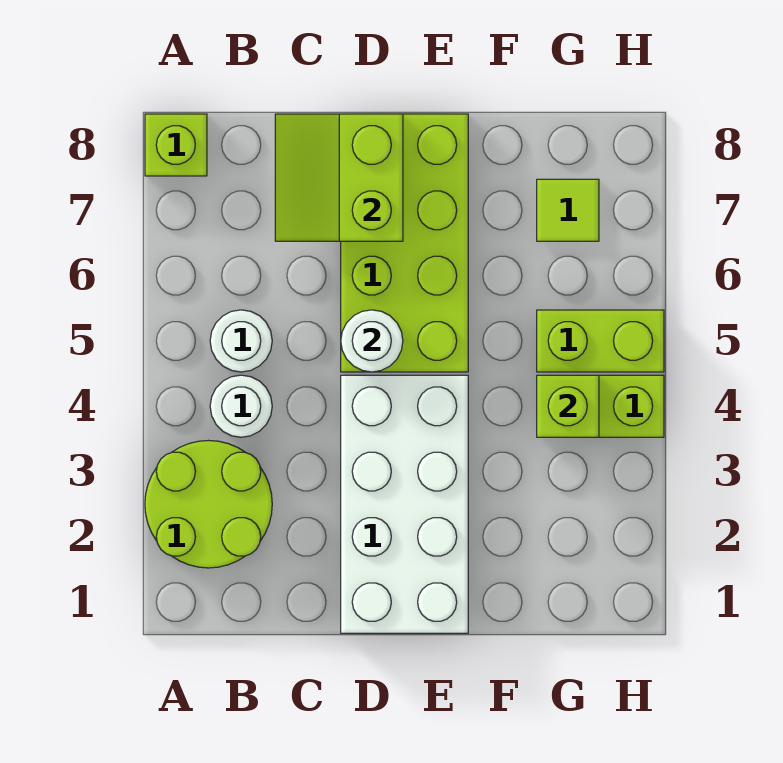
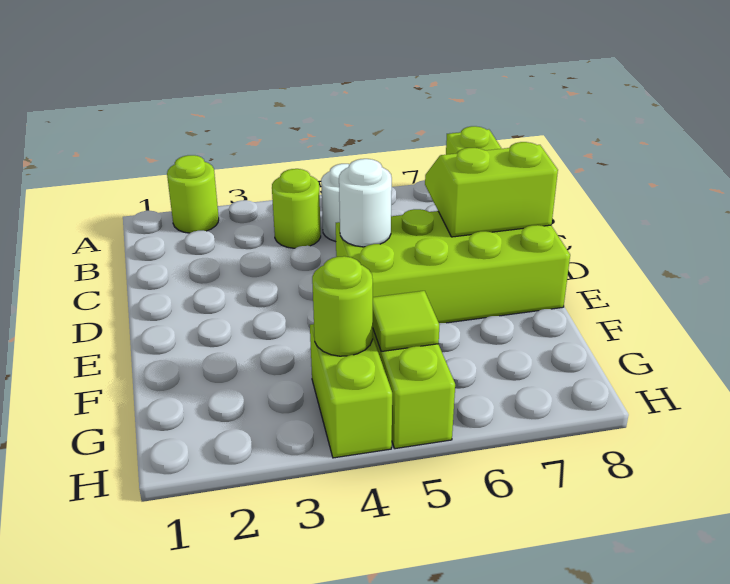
lime round brick A2:B3 level 1 -> lime round brick A2 level 1
white round brick B4 level 1 -> lime round brick B4 level 1
white brick D1:E4 level 1 -> none
lime brick G4 level 2 -> lime round brick G4 level 2
lime tile G7 level 1 -> lime tile G5 level 2

